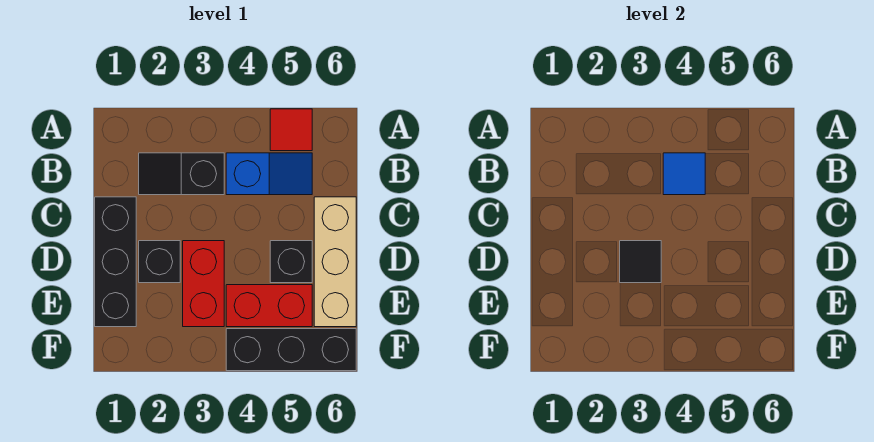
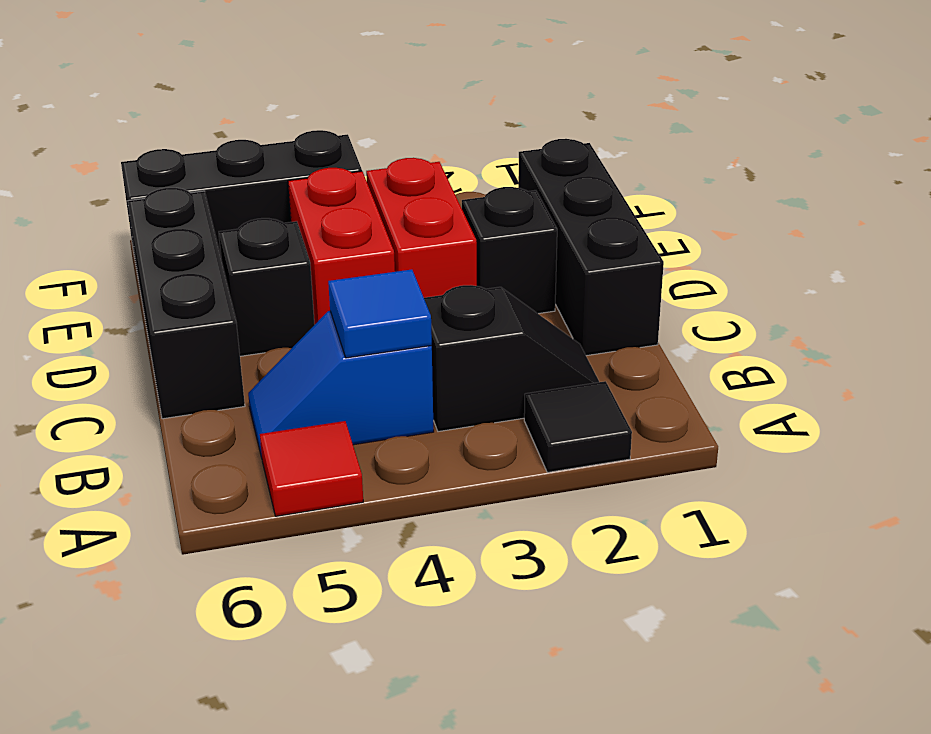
tan brick C6:E6 level 1 -> black brick C6:E6 level 1
black tile D3 level 2 -> black tile A2 level 1
red brick E4:E5 level 1 -> red brick D4:E4 level 1

